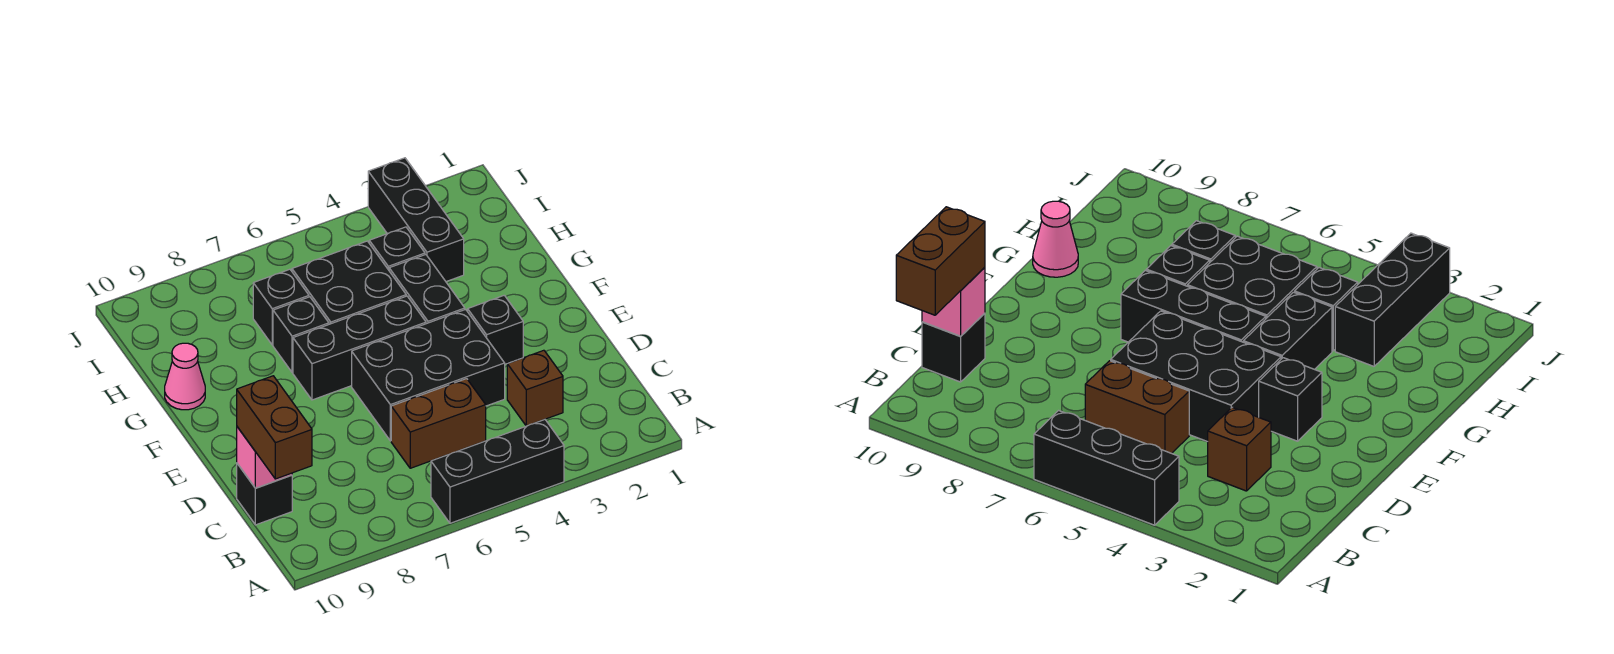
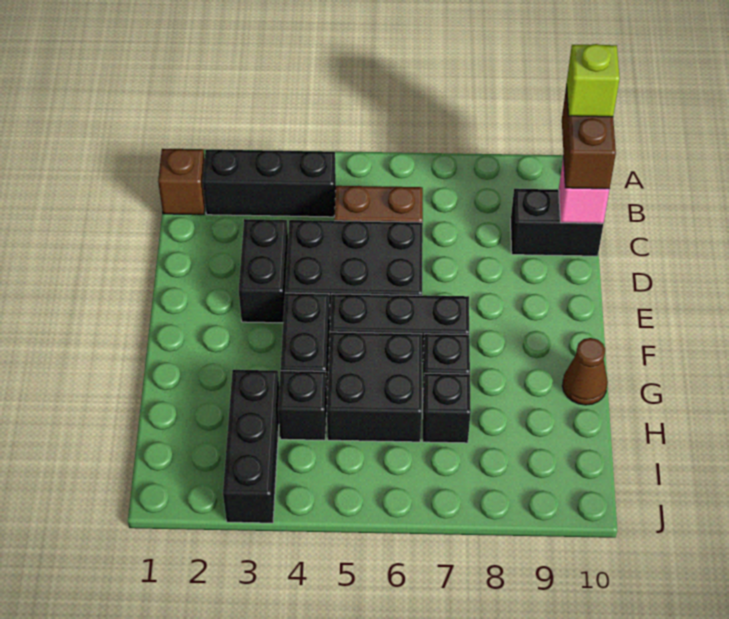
black brick A4:A6 level 1 -> black brick B2:B4 level 1
none -> lime brick B10 level 4
brown brick C3 level 1 -> brown brick B1 level 1
black brick C10 level 1 -> black brick C9:C10 level 1
black brick E3 level 1 -> black brick D3:E3 level 1
pink cone G10 level 1 -> brown cone G10 level 1

